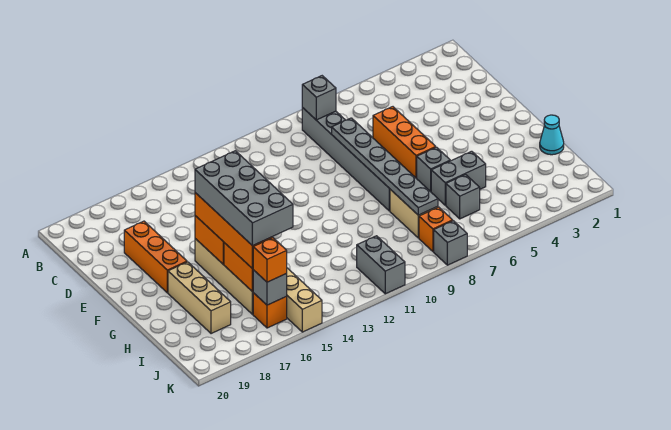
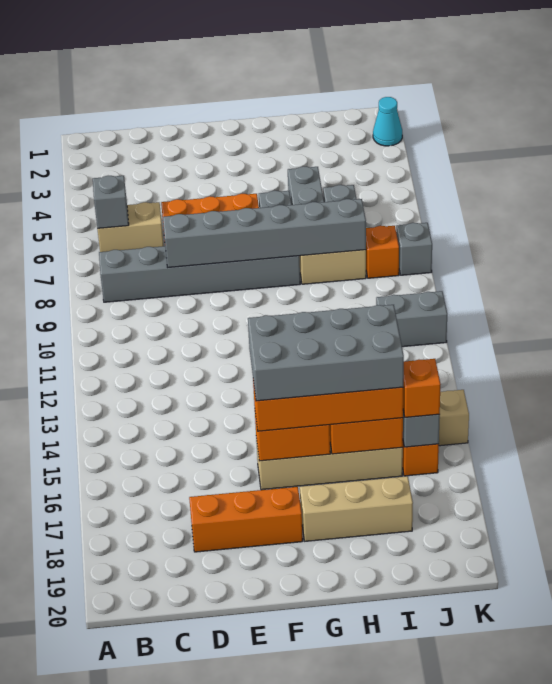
none -> tan brick B6:C6 level 1
grey brick B8 level 2 -> grey brick B6 level 2
grey plate D8:I8 level 2 -> grey brick D8:I8 level 2
cyan cone H1 level 1 -> cyan cone K2 level 1

